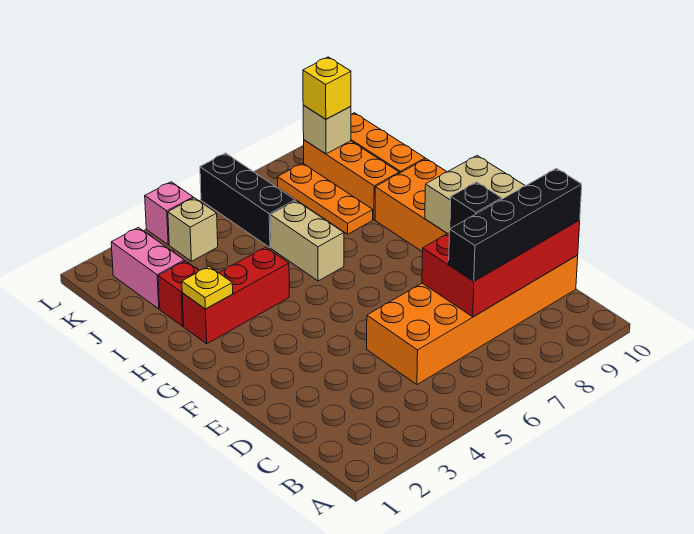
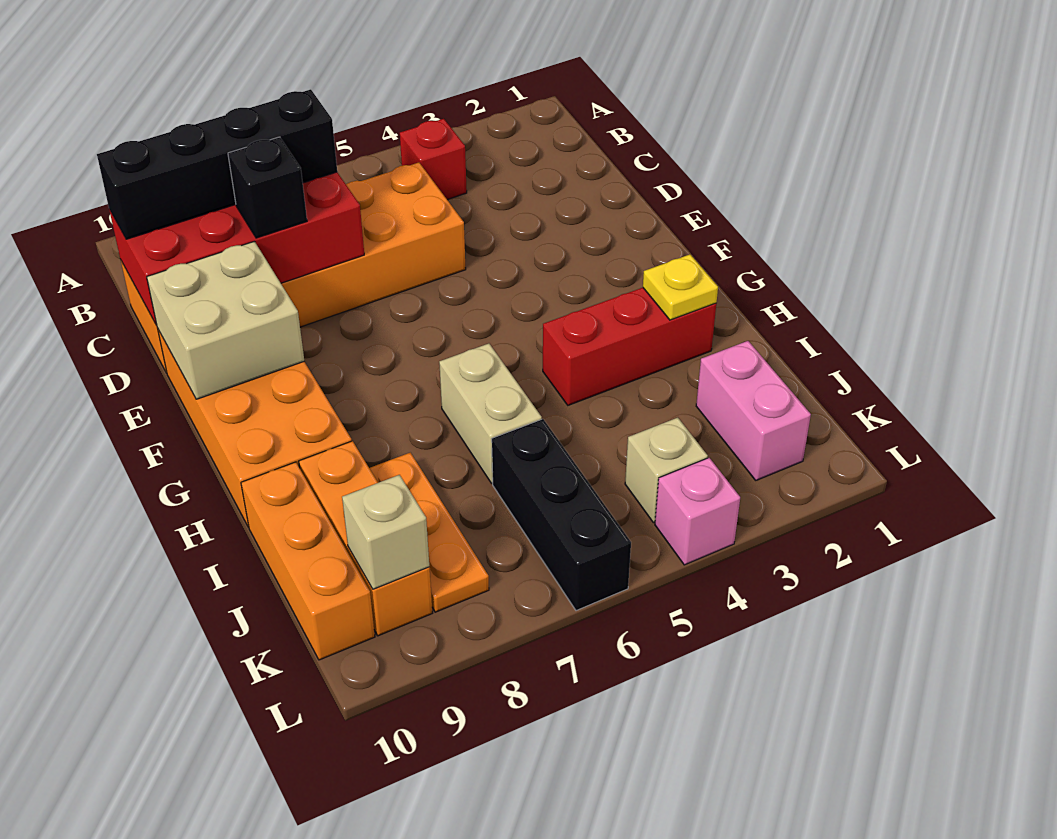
red brick I2 level 1 -> red brick B4 level 1
yellow brick K9 level 3 -> none

